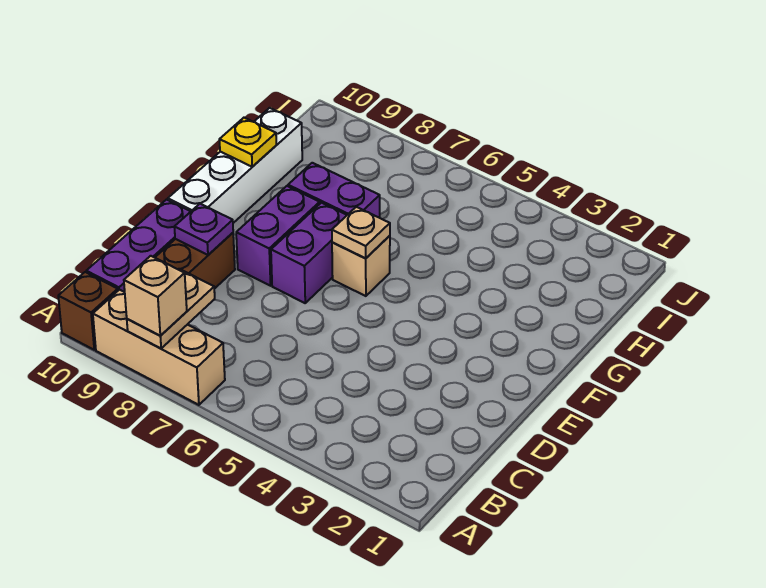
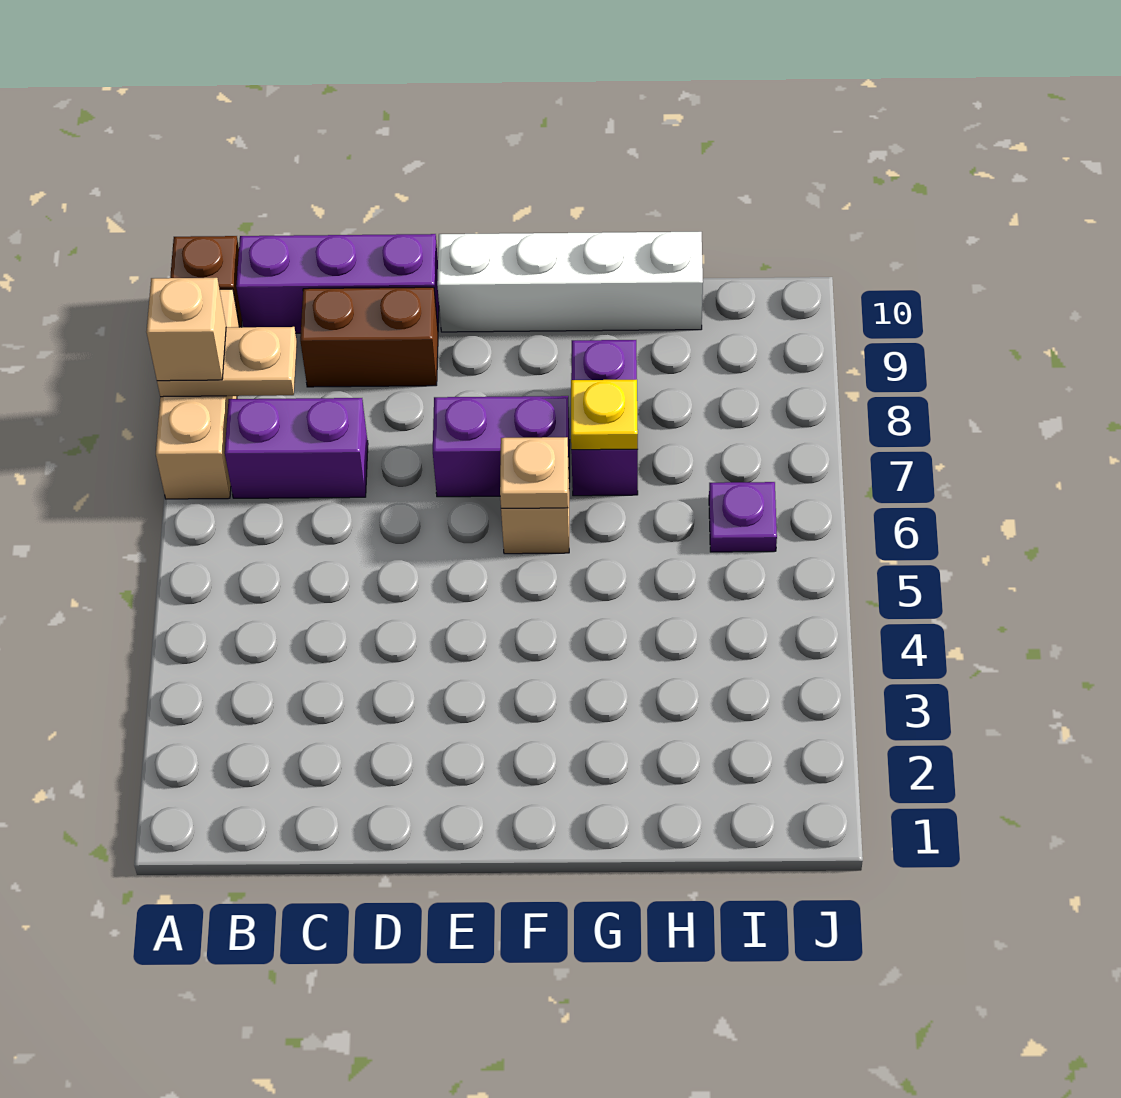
purple plate D9 level 2 -> purple plate I6 level 1
purple brick E8:F8 level 1 -> purple brick B7:C7 level 1
yellow plate G10 level 2 -> yellow plate G7 level 2

